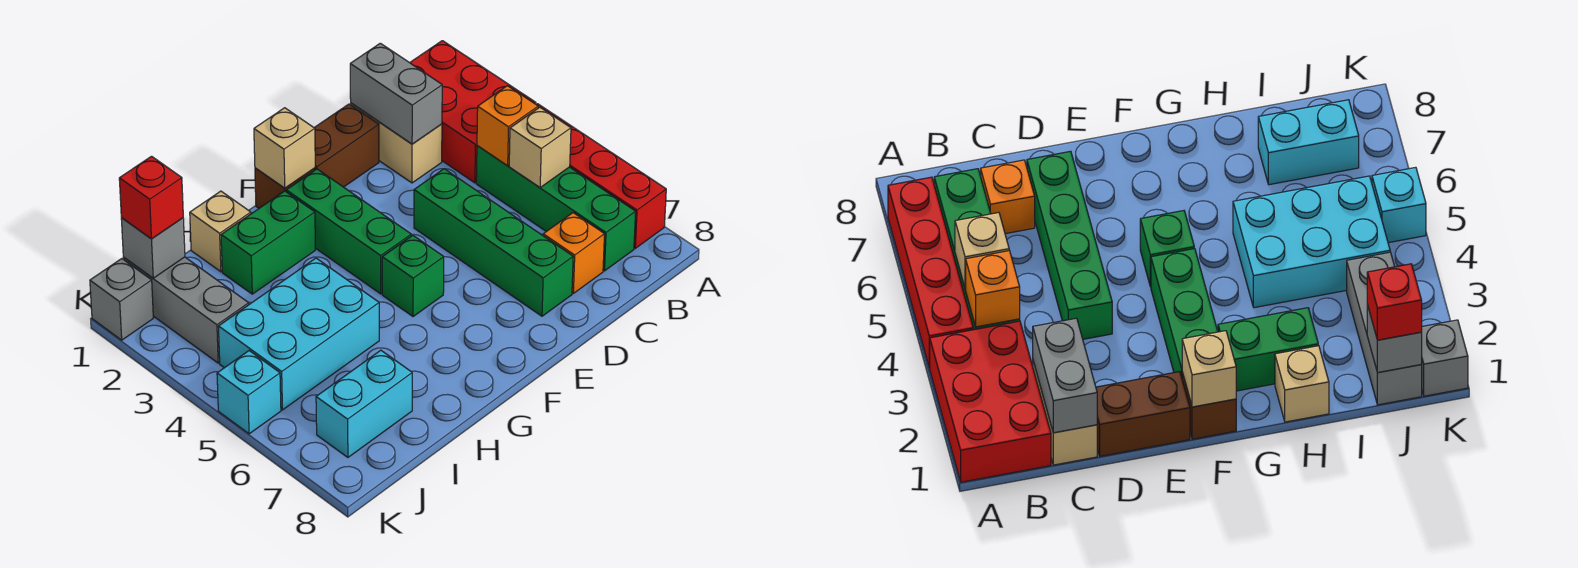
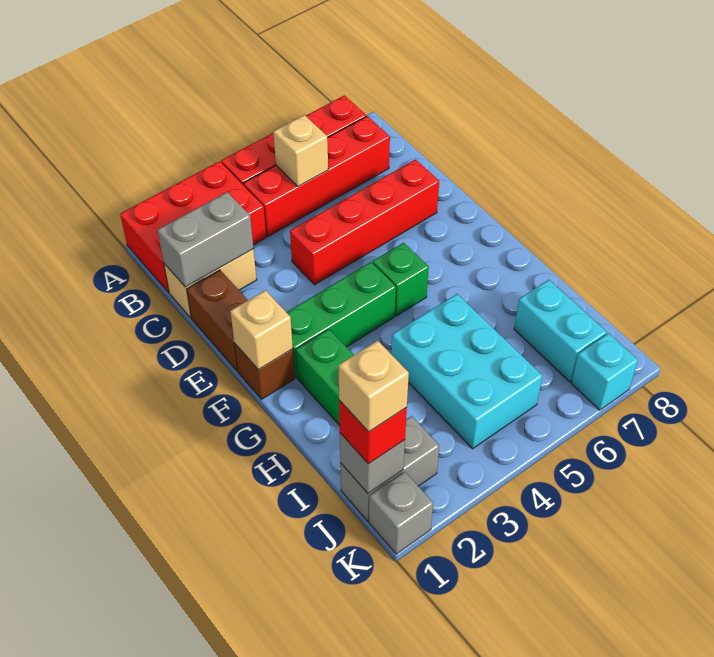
green brick B4:B7 level 1 -> red brick B4:B7 level 1
orange brick B4 level 2 -> none
orange brick C7 level 1 -> none
green brick D4:D7 level 1 -> red brick D4:D7 level 1
tan brick H1 level 1 -> tan brick J1 level 4
grey brick J1:J3 level 1 -> grey brick J1:J2 level 1
cyan brick K5 level 1 -> cyan brick K7 level 1

